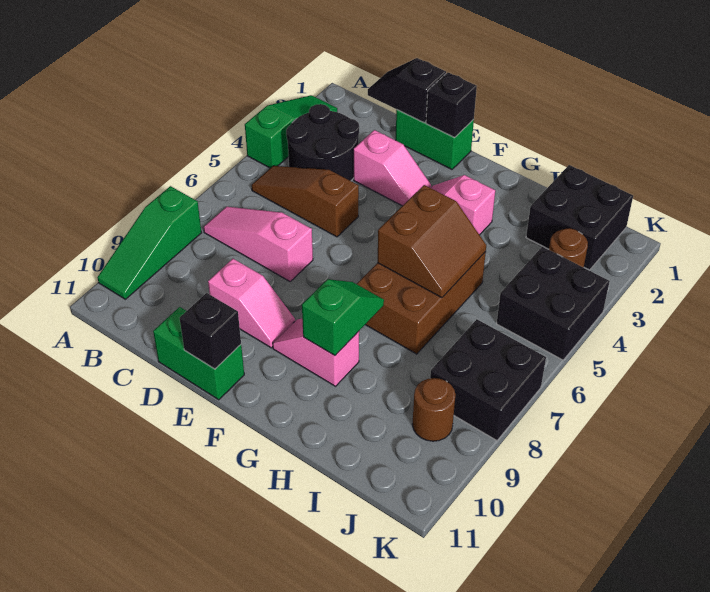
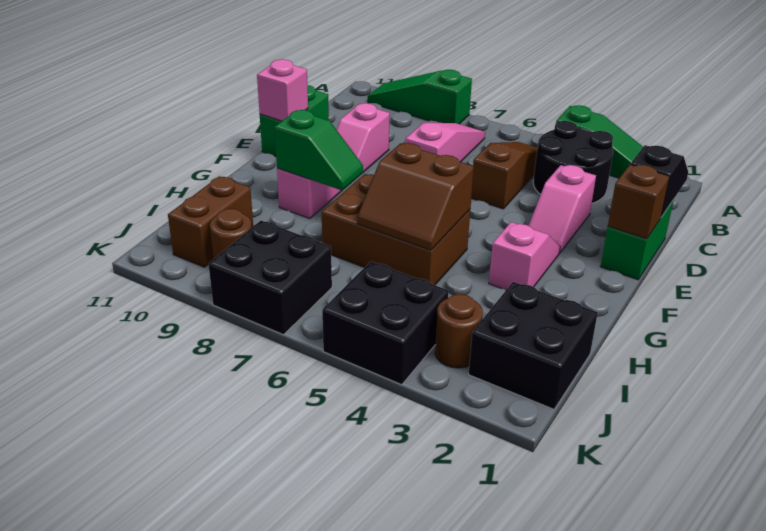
black brick E1 level 2 -> brown brick E1 level 2
black brick E11 level 2 -> pink brick E11 level 2
none -> brown brick I10:J10 level 1

